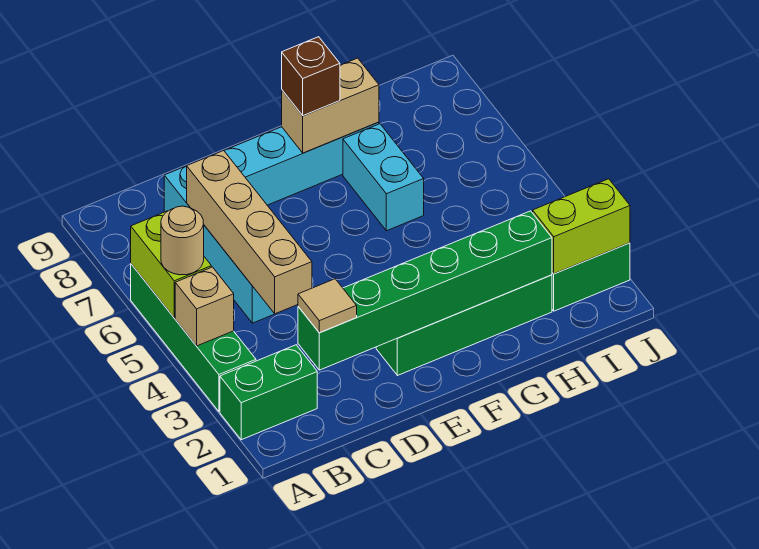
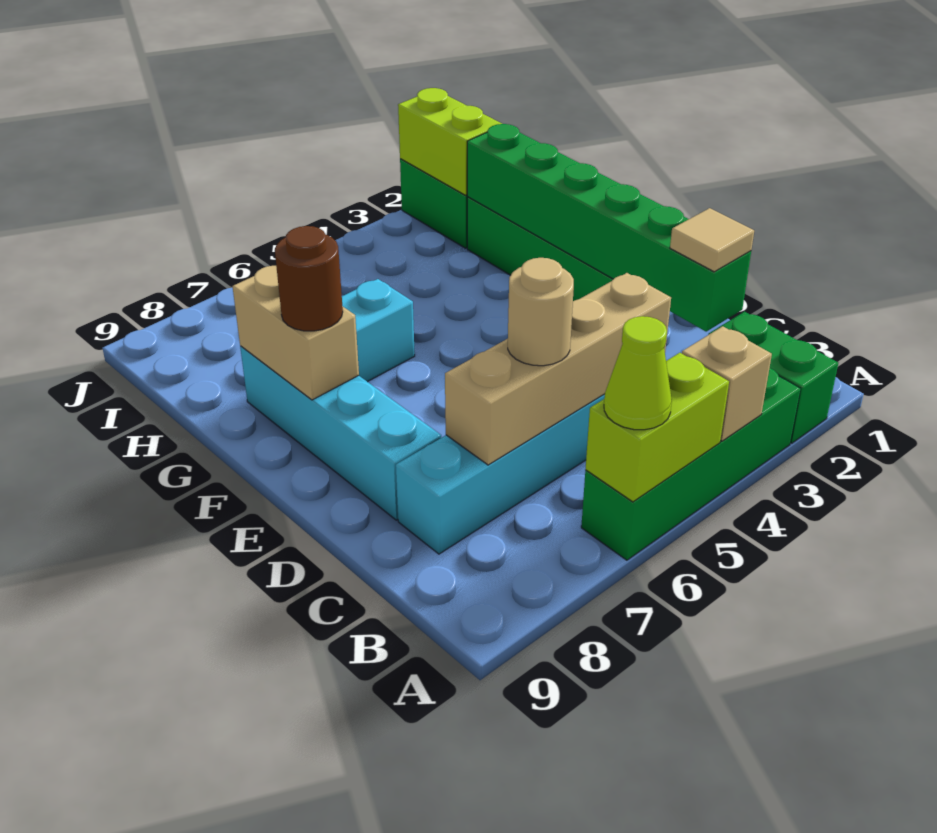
tan round brick A5 level 3 -> tan round brick C6 level 3
none -> lime cone A6 level 3
brown brick F8 level 3 -> brown round brick F8 level 3

